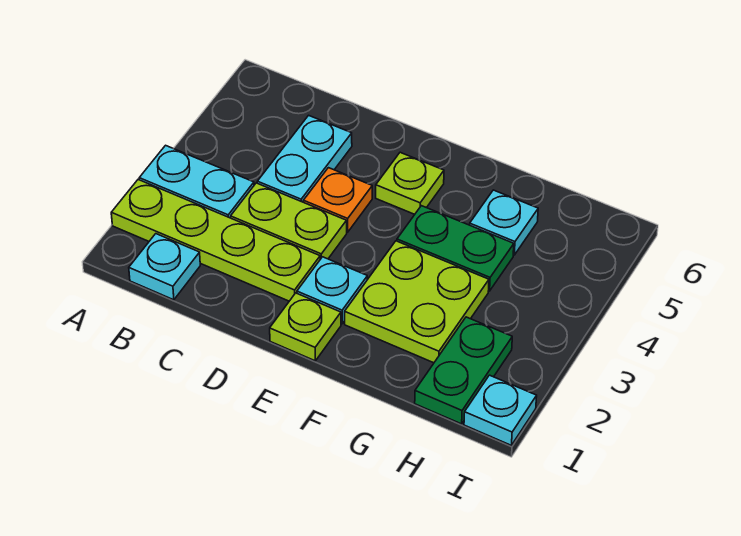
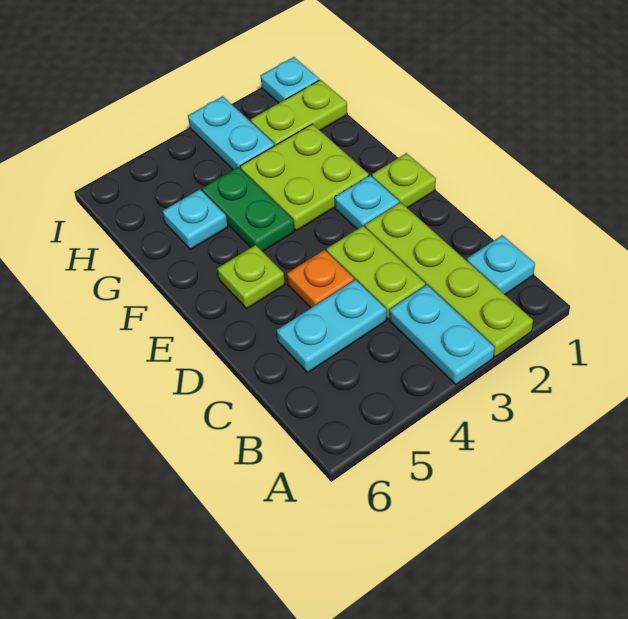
green plate H1:H2 level 1 -> lime plate H1:H2 level 1
none -> cyan plate H3:I3 level 1

